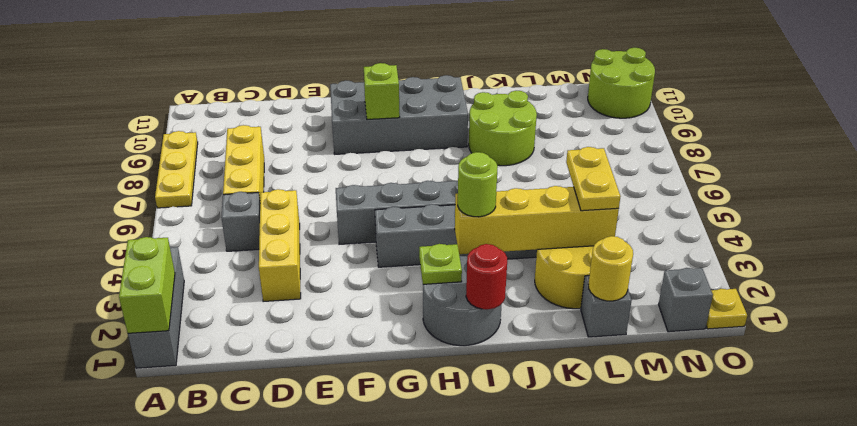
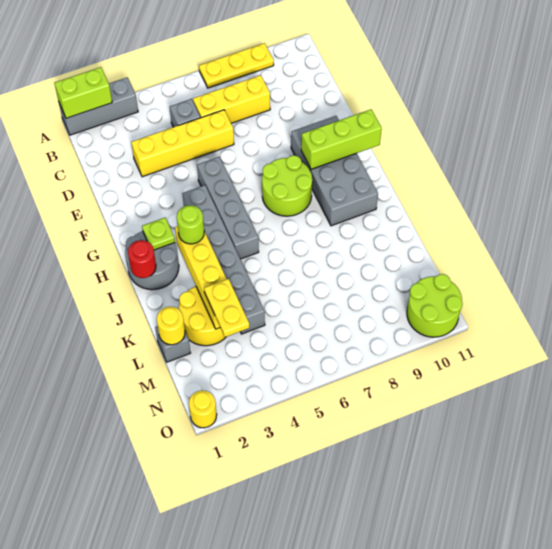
yellow brick D3:D5 level 1 -> yellow brick D3:D6 level 1
lime brick G9 level 2 -> lime brick G9:G11 level 2
lime round brick J8:K9 level 1 -> lime round brick G7:H8 level 1
yellow plate L3:L4 level 3 -> yellow plate L3:M3 level 3
grey brick N1 level 1 -> none
yellow plate O1 level 1 -> yellow round brick O1 level 1

